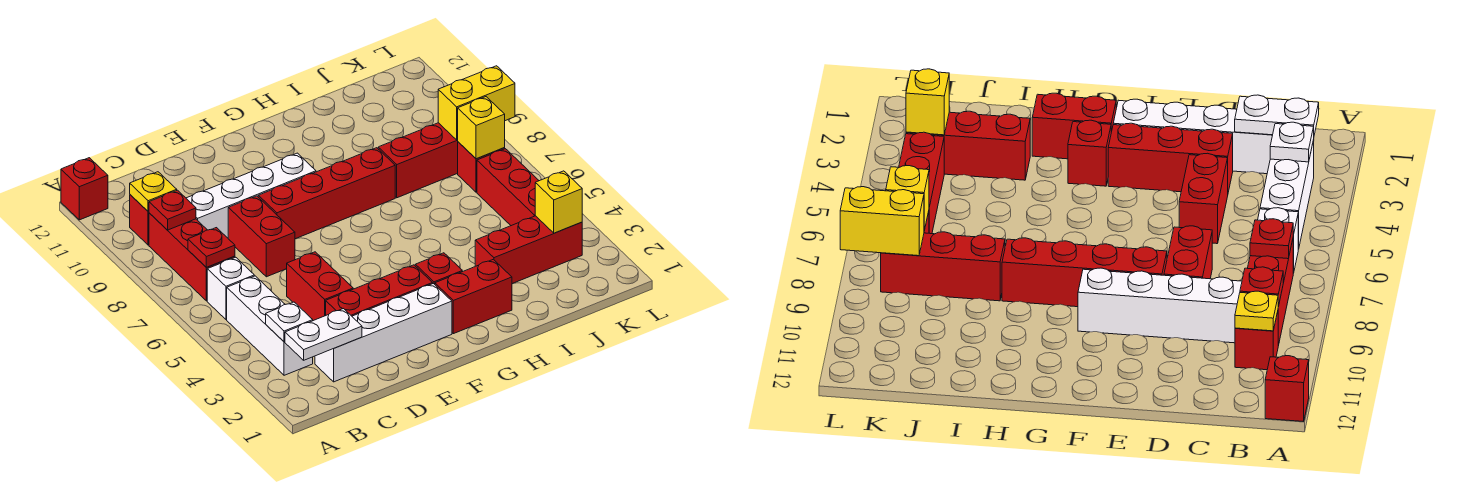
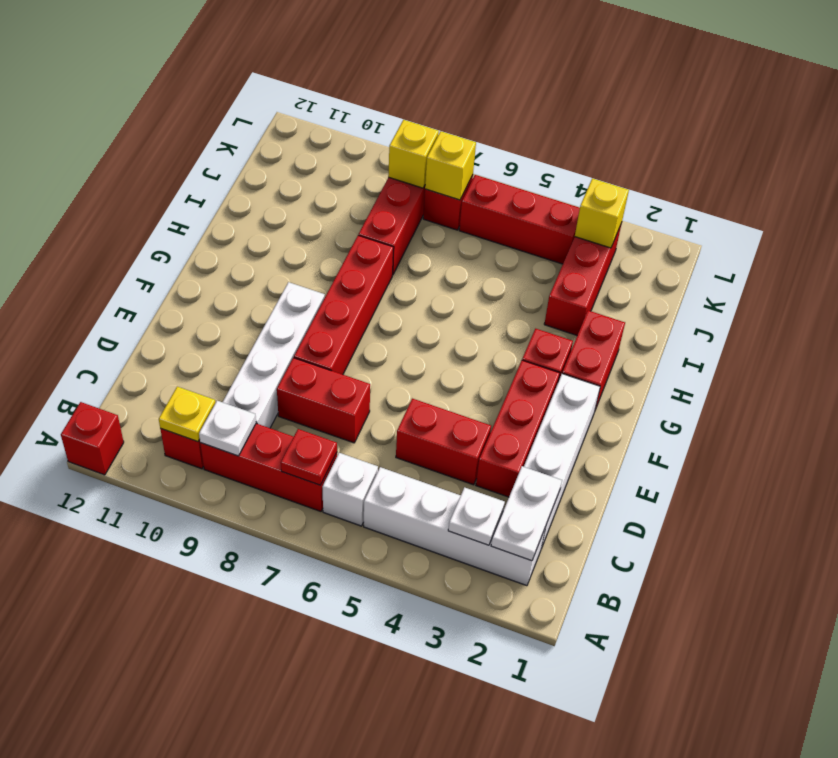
white brick B3:B5 level 1 -> white brick B2:B5 level 1
red plate B9 level 2 -> white plate B9 level 2
yellow brick K8:L8 level 2 -> yellow brick K8 level 2

